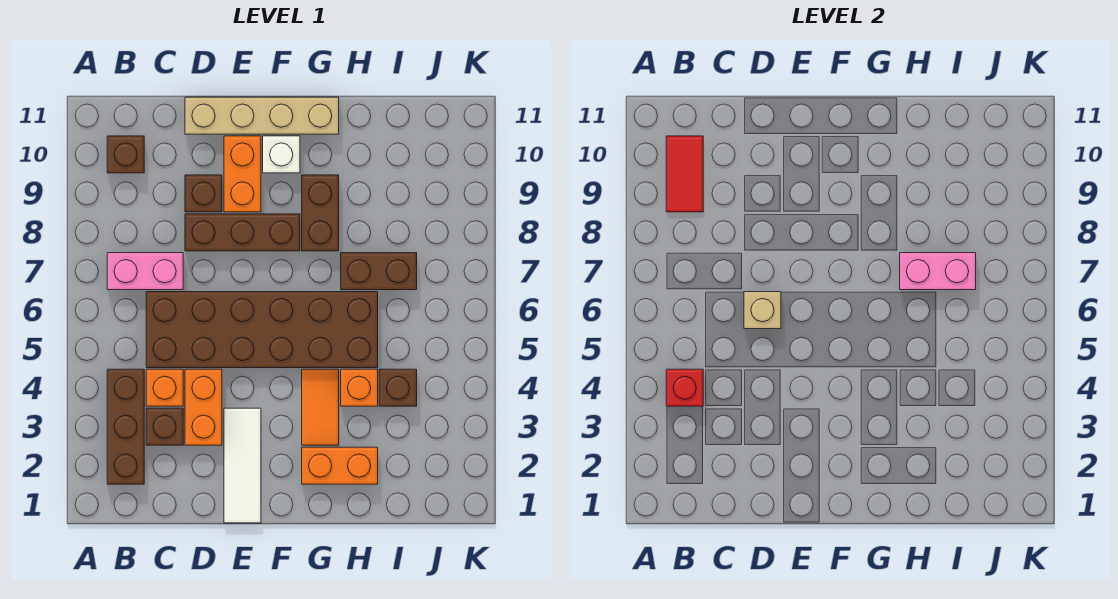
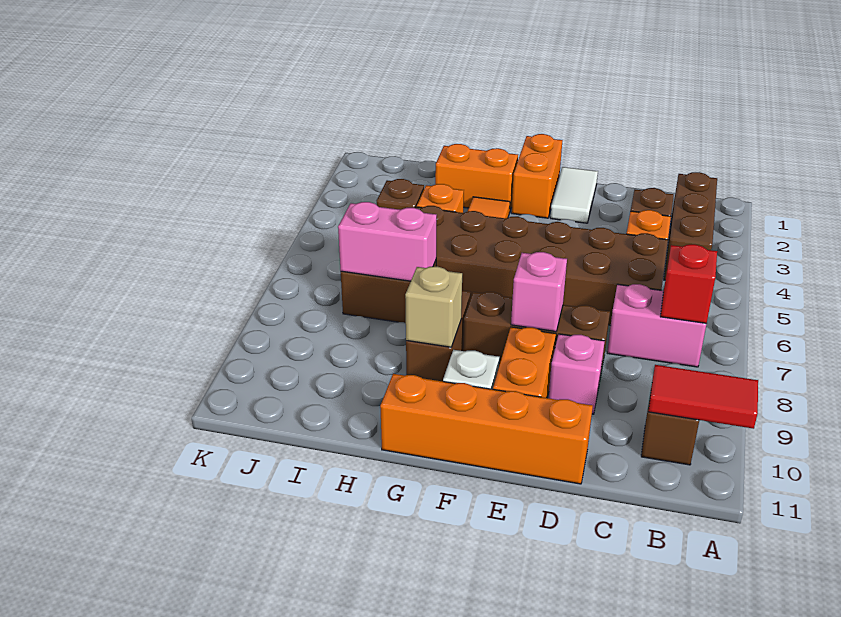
red brick B4 level 2 -> red brick B7 level 2
red tile B9:B10 level 2 -> red tile A10:B10 level 2
orange brick D3:D4 level 1 -> orange brick F1:F2 level 1
tan brick D6 level 2 -> tan brick G9 level 2
brown brick D9 level 1 -> pink brick D9 level 1
tan brick D11:G11 level 1 -> orange brick D11:G11 level 1
white tile E1:E3 level 1 -> white tile E1:E2 level 1
none -> pink brick E8 level 2

